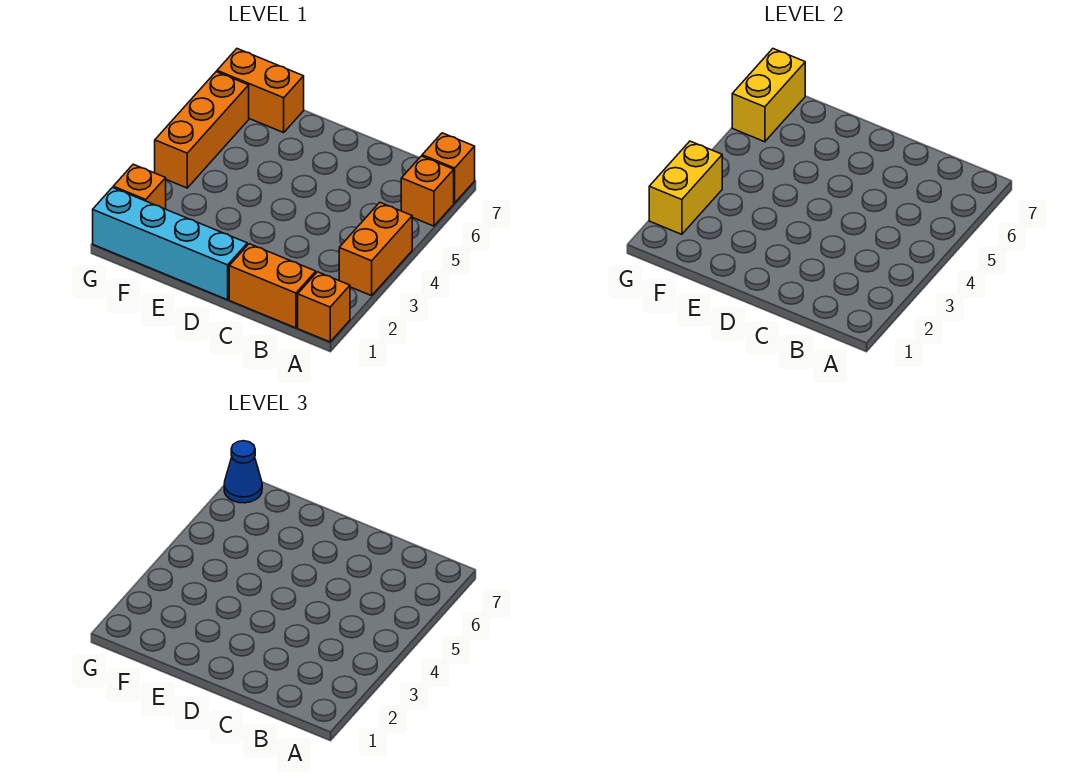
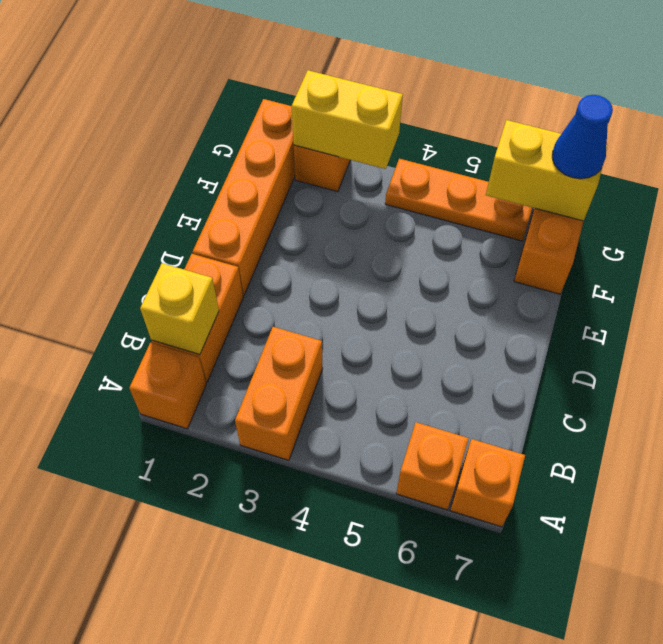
orange brick A3:A4 level 1 -> orange brick A3:B3 level 1
none -> yellow brick B1 level 2
cyan brick D1:G1 level 1 -> orange brick D1:G1 level 1
orange brick G4:G6 level 1 -> orange plate G4:G6 level 1

